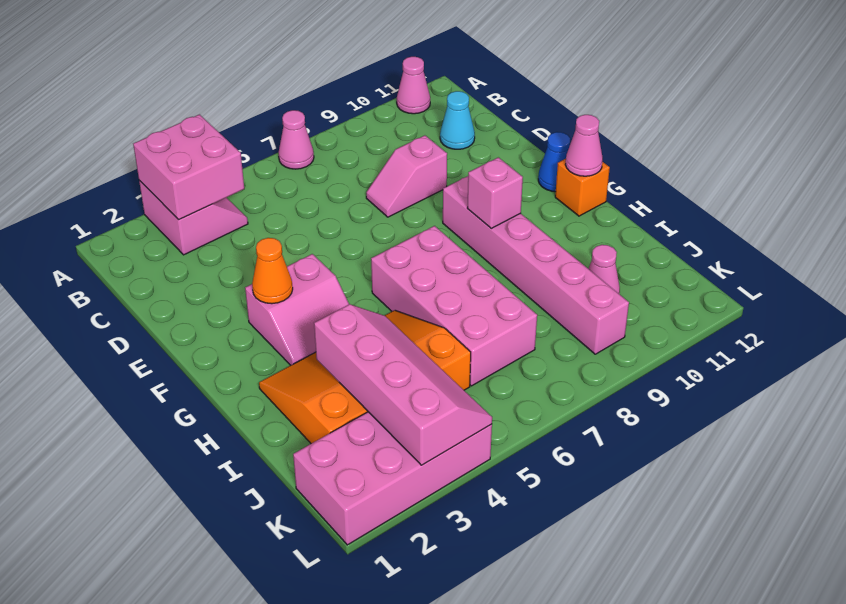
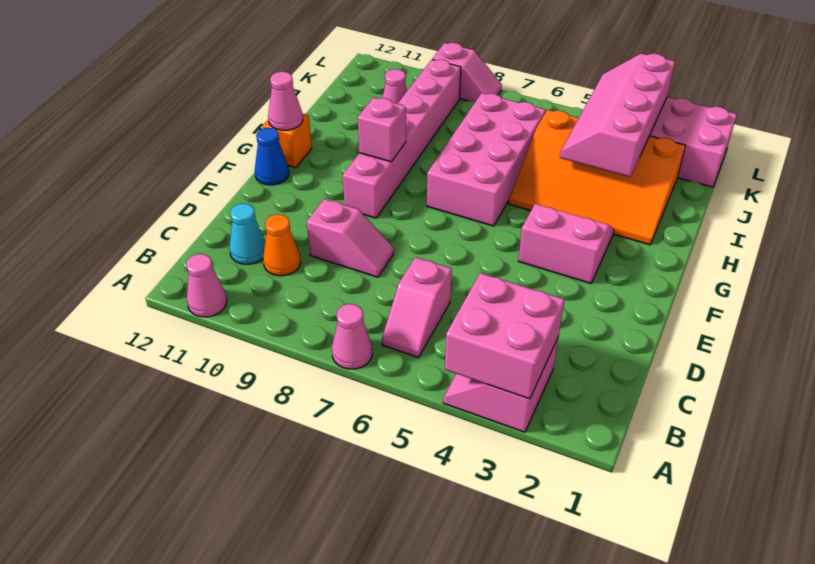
none -> pink slope B6:C6 level 1 top C
orange cone F3 level 2 -> orange cone C10 level 1
none -> pink slope L8:L9 level 1 top 9

